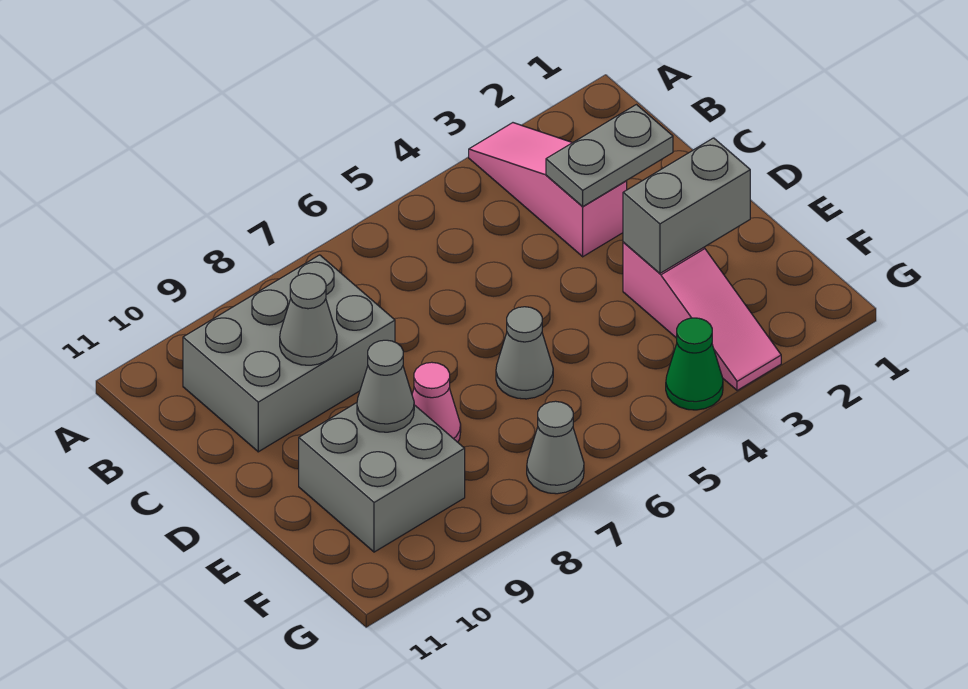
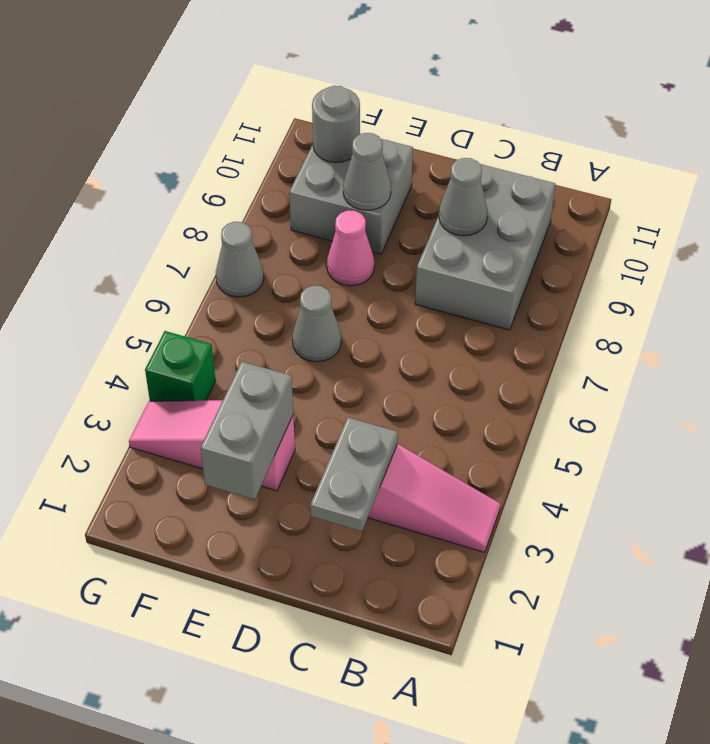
none -> grey round brick F10 level 2
green cone G4 level 1 -> green brick G4 level 1

